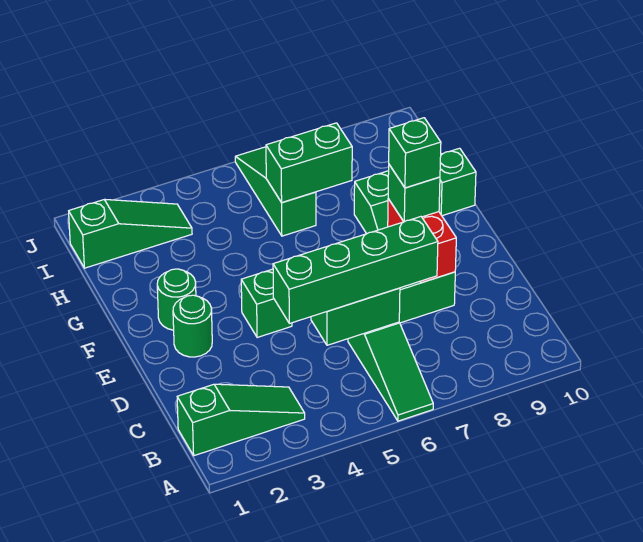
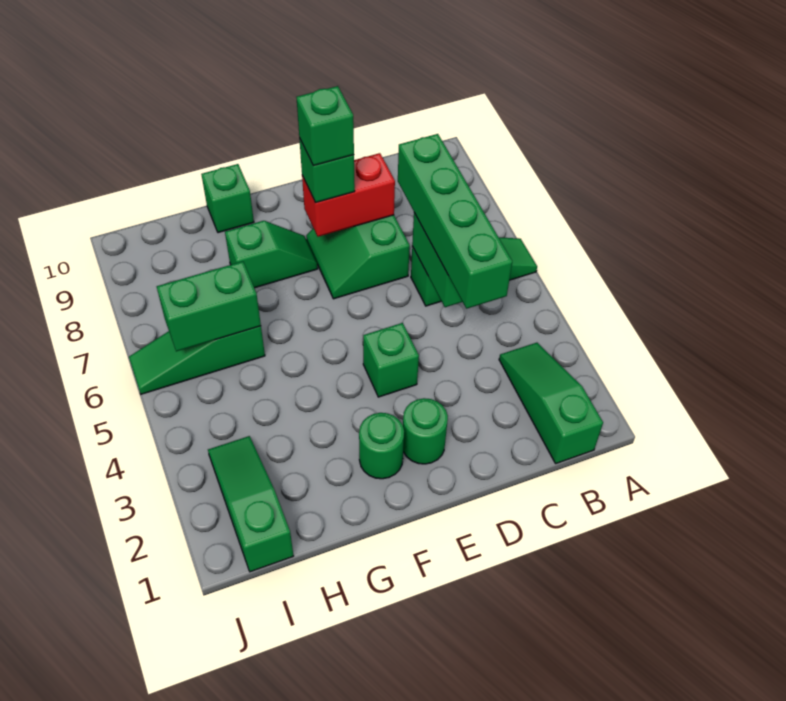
green brick H6:H7 level 2 -> green brick H6:I6 level 2

